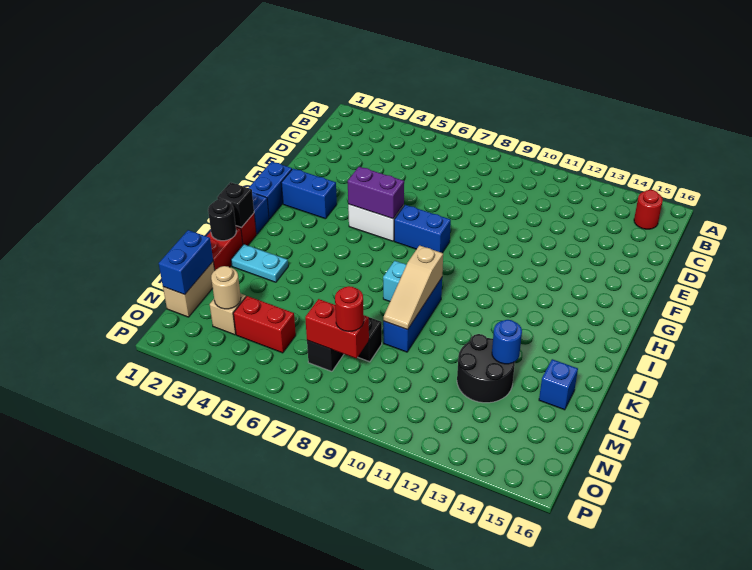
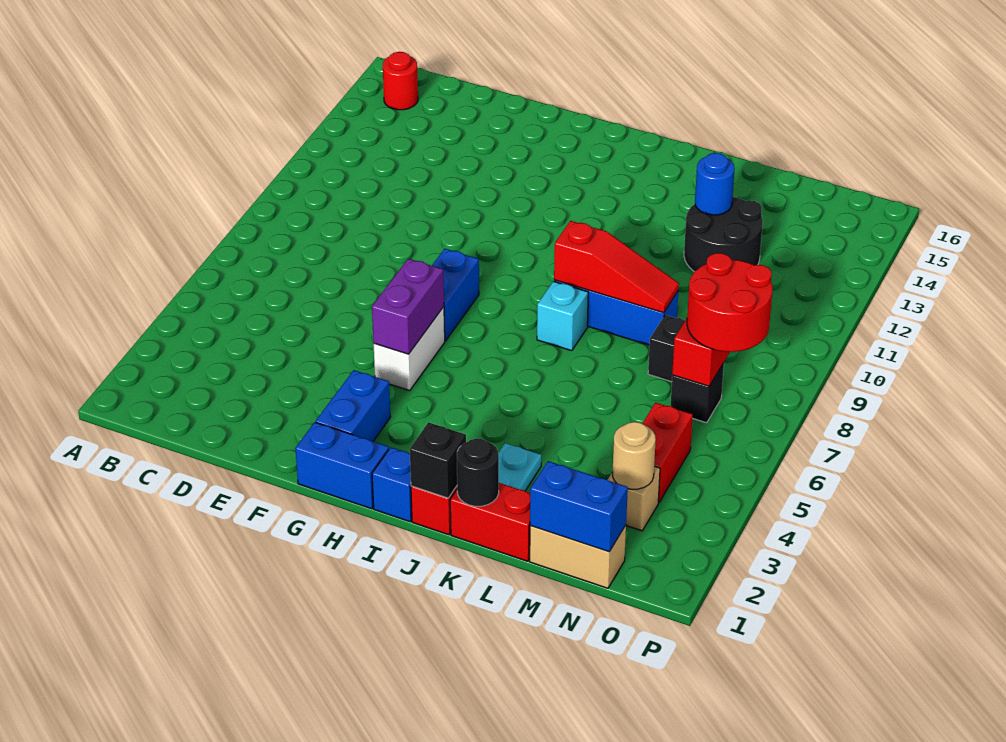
tan slope J9:L9 level 2 top J -> red slope J9:L9 level 2 top J
blue brick L15 level 1 -> none
red round brick N8 level 3 -> red round brick N7:O8 level 3

